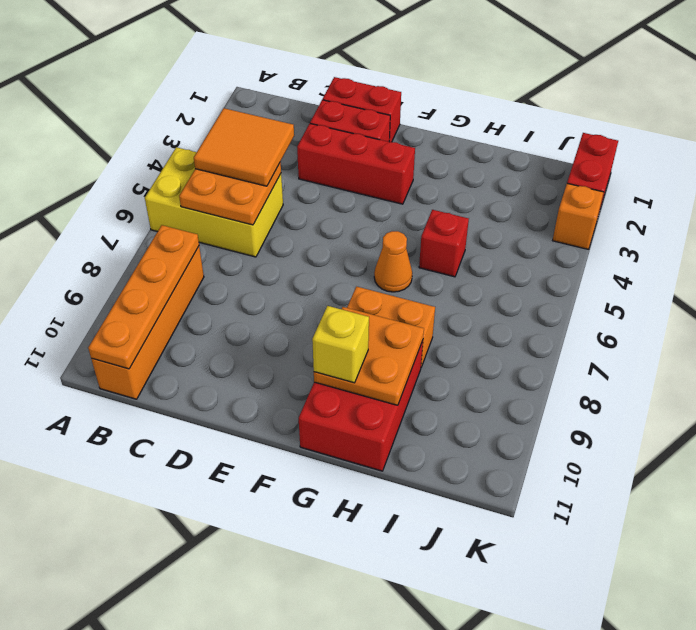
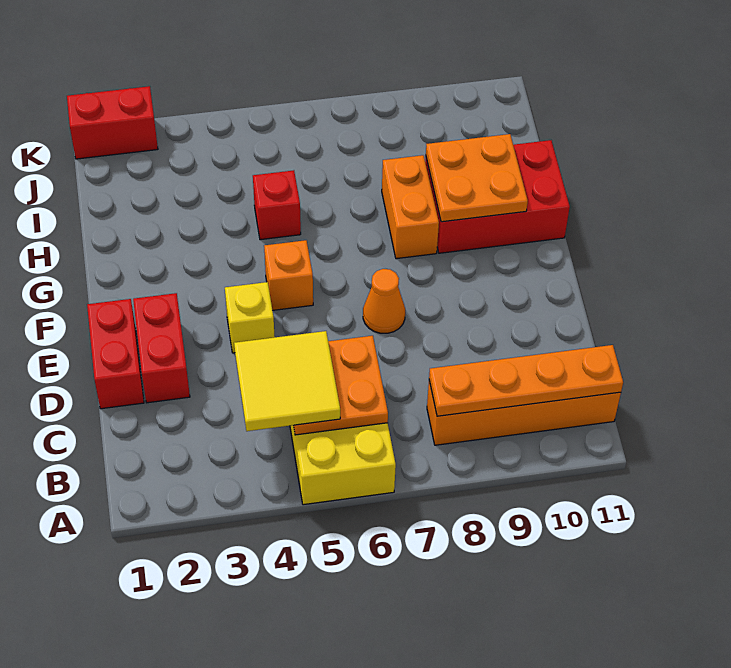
orange tile B4:C5 level 3 -> yellow tile B4:C5 level 3
red brick D3:F3 level 1 -> none
orange cone G6 level 1 -> orange cone E7 level 1
yellow brick G10 level 3 -> yellow brick E4 level 1
orange brick K3 level 1 -> orange brick F5 level 1

